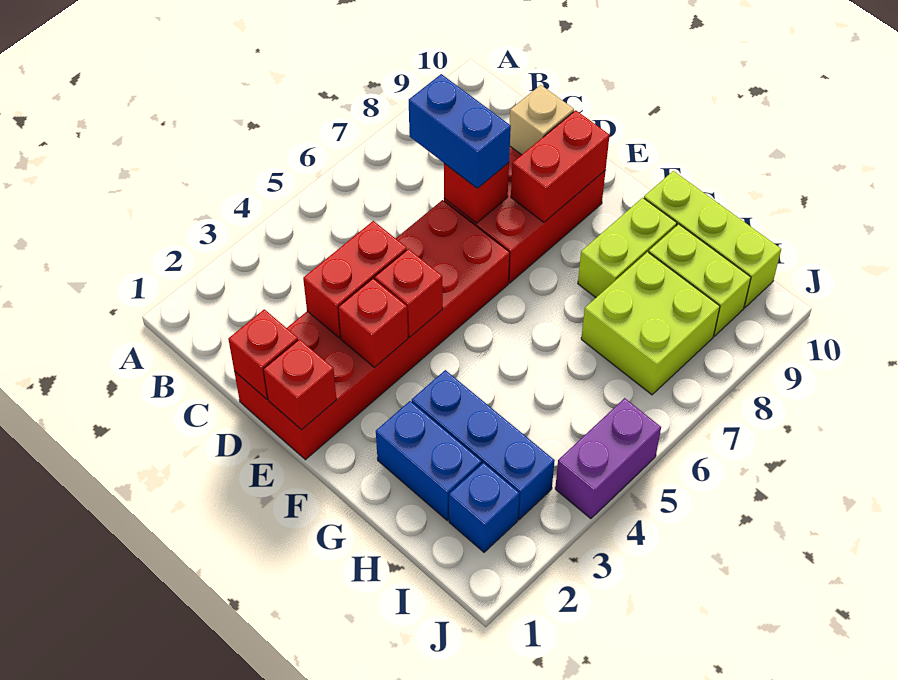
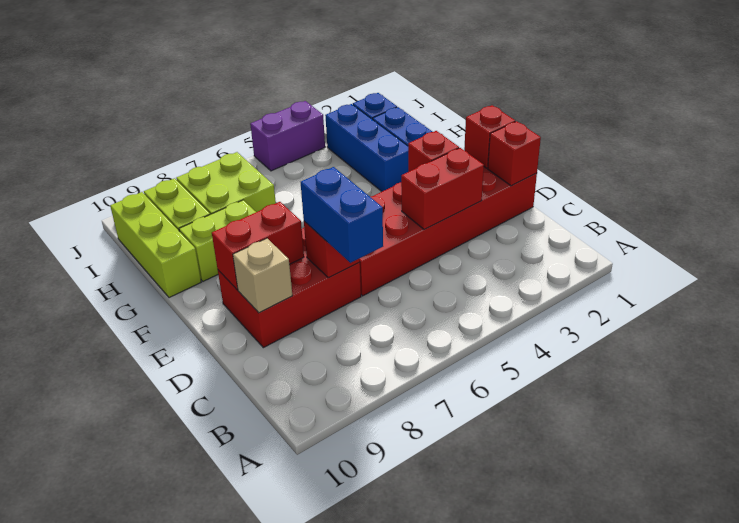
red brick E4 level 2 -> none

